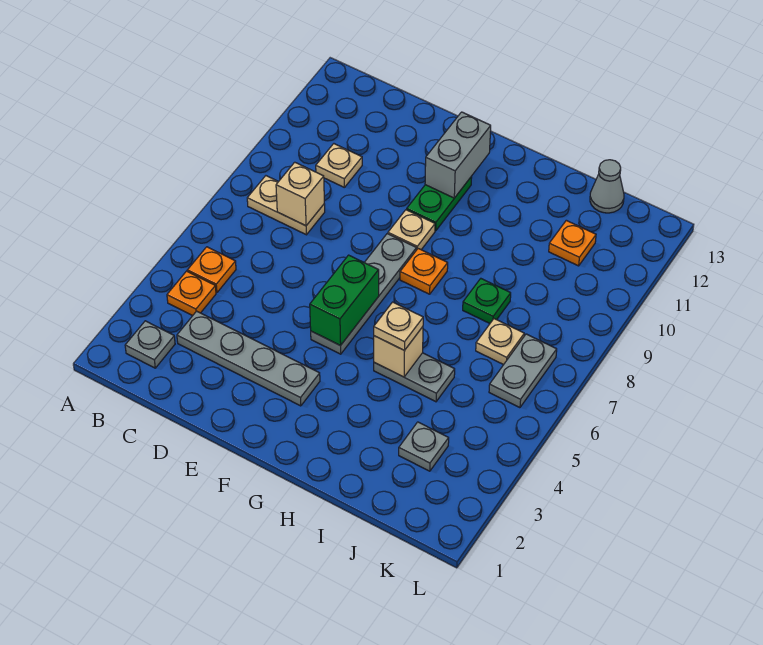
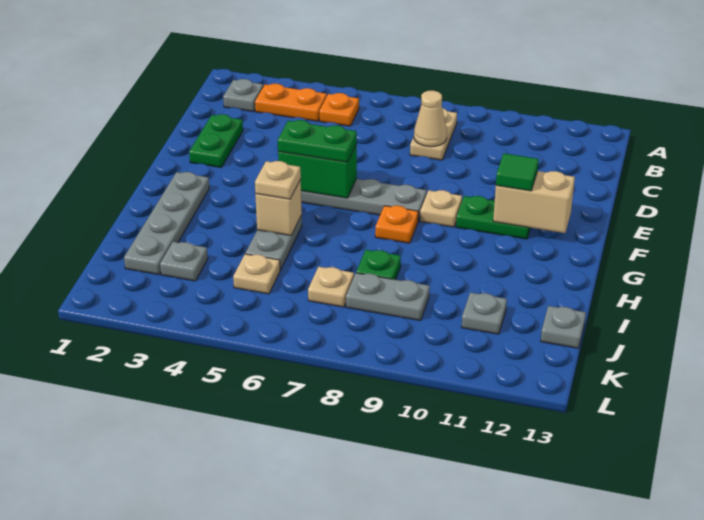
orange plate B4 level 1 -> orange plate B3:B4 level 1
grey plate C3:F3 level 1 -> grey plate G2:J2 level 1
tan brick C8 level 2 -> tan cone C8 level 2
tan plate C10 level 1 -> tan plate J5 level 1
none -> green plate D2:E2 level 1
none -> green plate F5:F6 level 3
grey brick F11:F12 level 2 -> tan brick F11:F12 level 2
none -> green tile F11 level 3
orange plate J11 level 1 -> grey plate J11 level 1
grey cone J13 level 1 -> grey plate J13 level 1
grey plate K6:K7 level 1 -> grey plate J8:J9 level 1

